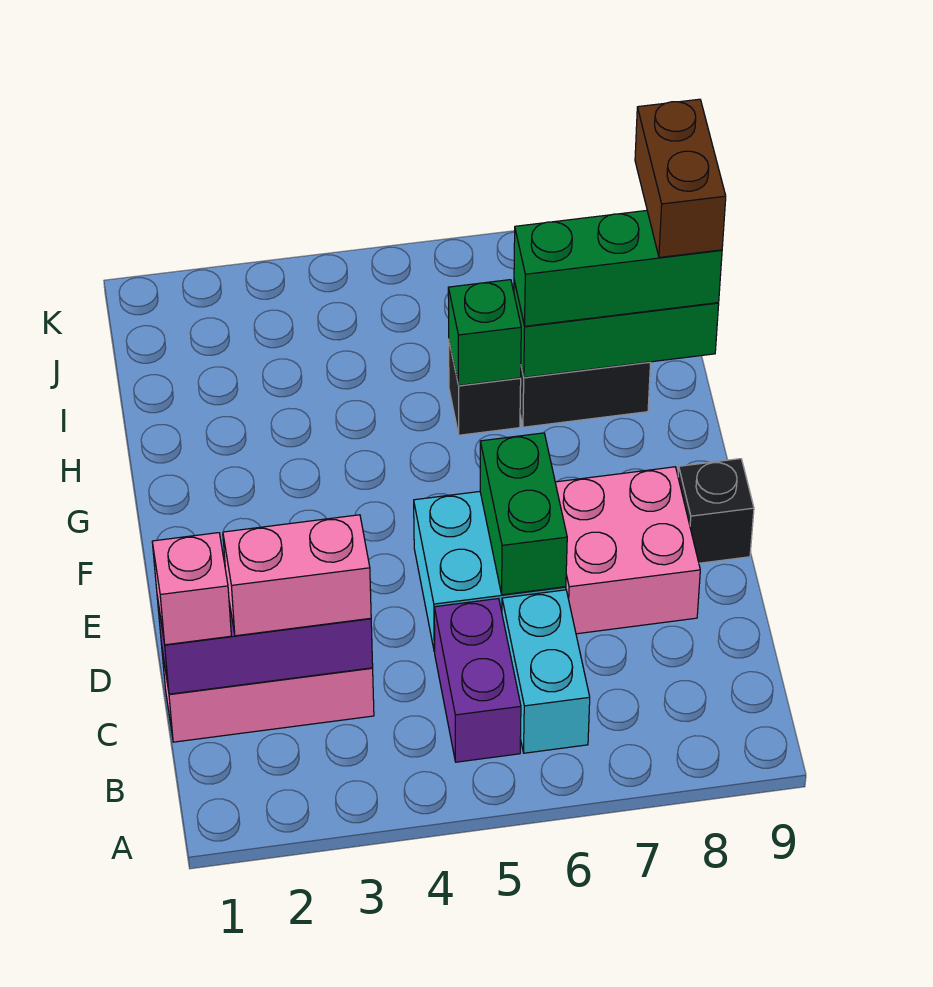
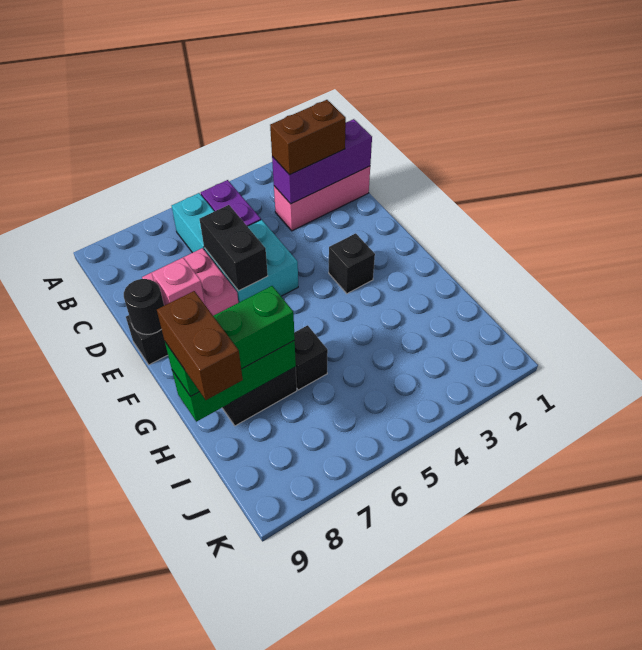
pink brick C1 level 3 -> pink brick E8 level 2
pink brick C2:C3 level 3 -> brown brick C2:C3 level 3
green brick D6:E6 level 2 -> black brick D6:E6 level 2
none -> black round brick E9 level 2
none -> black brick F3 level 1
green brick H6 level 2 -> none

